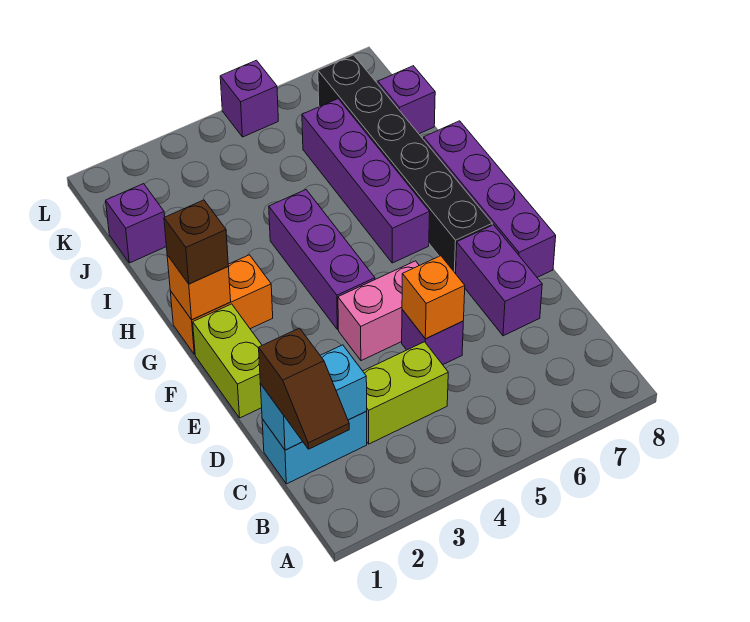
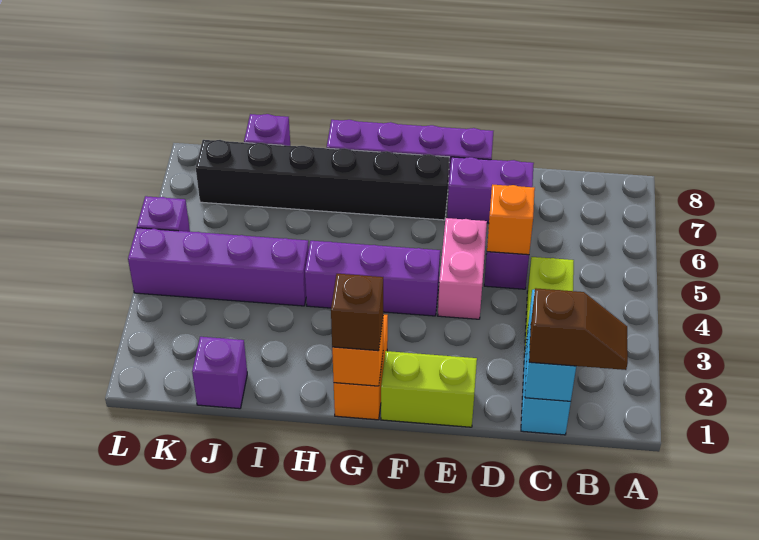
purple brick G6:J6 level 1 -> purple brick I4:L4 level 1

